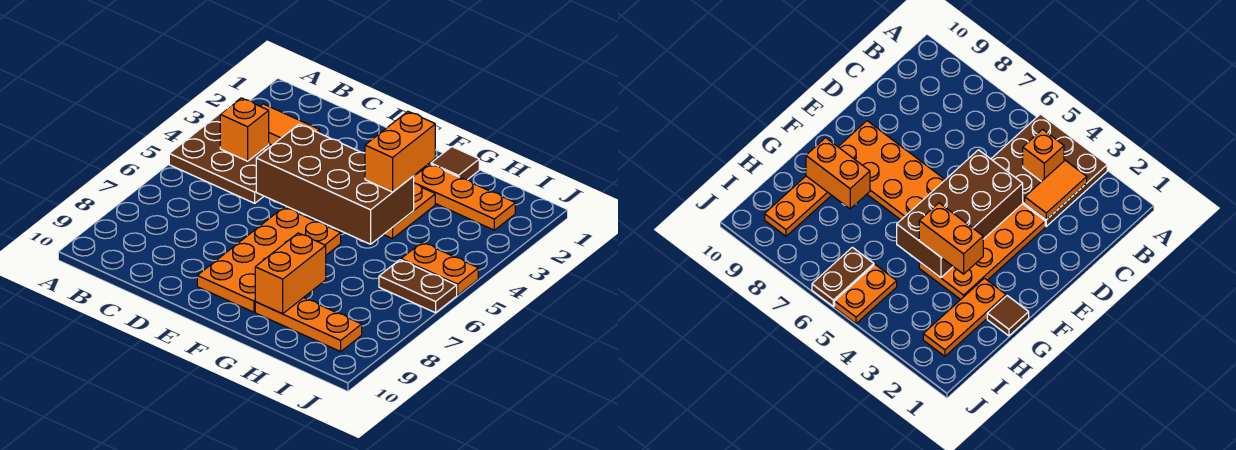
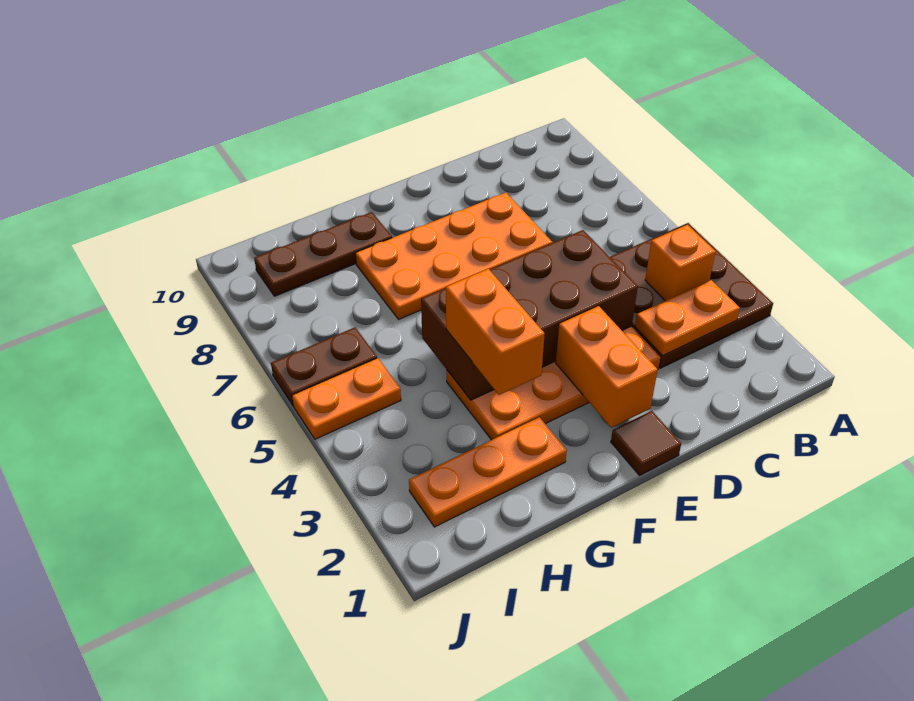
orange tile B3:C3 level 2 -> orange plate B3:C3 level 2
orange plate E6:F9 level 1 -> orange plate D7:G8 level 1
brown tile G1 level 1 -> brown tile E1 level 1
orange brick G8:G9 level 2 -> orange brick E2:E3 level 2
orange plate G9:I9 level 1 -> brown plate G9:I9 level 1

